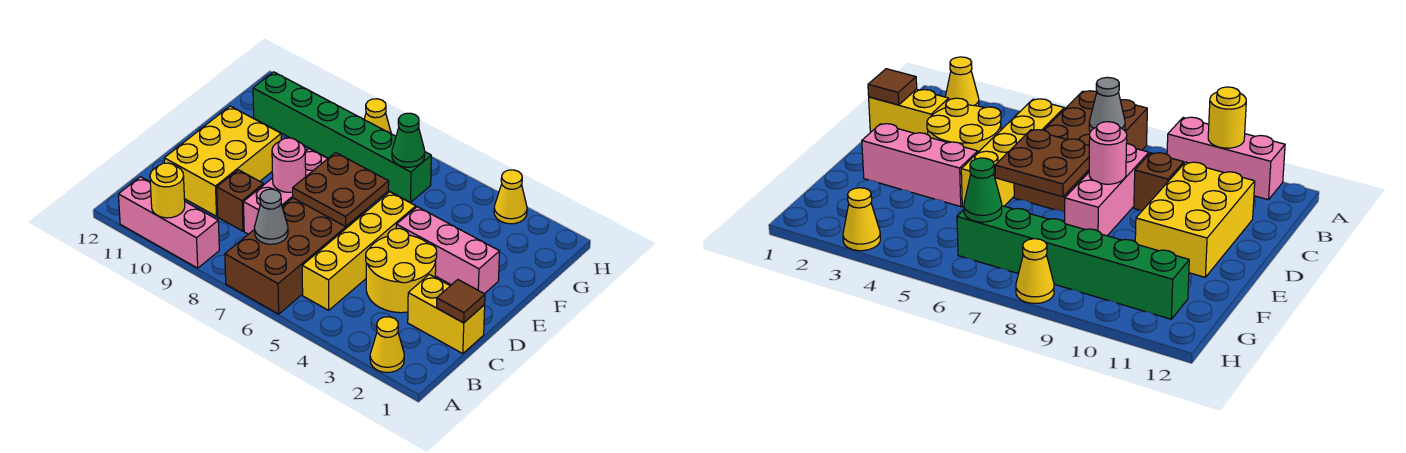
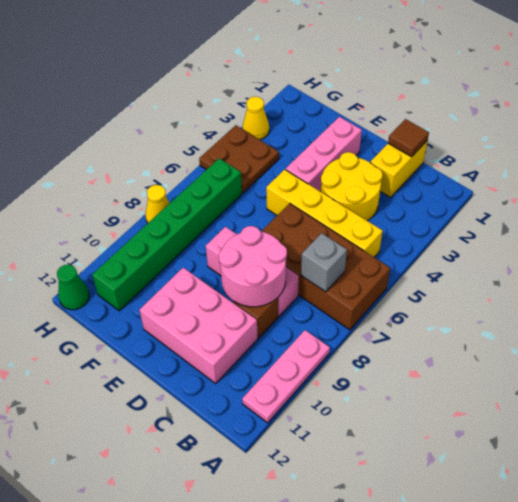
yellow cone A2 level 1 -> none
pink brick A9:A11 level 1 -> pink plate A9:A11 level 1
yellow round brick A10 level 2 -> none
grey cone B7 level 2 -> grey brick B7 level 2
yellow brick C10:E11 level 1 -> pink brick C10:E11 level 1
brown plate D6:E7 level 2 -> brown plate G4:H5 level 1
pink round brick D8 level 2 -> pink round brick C8:D9 level 2
green cone G6 level 2 -> green cone H12 level 1

